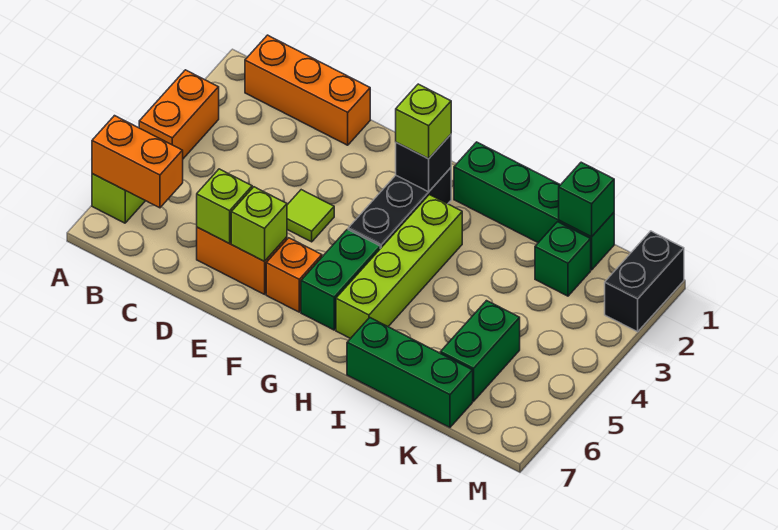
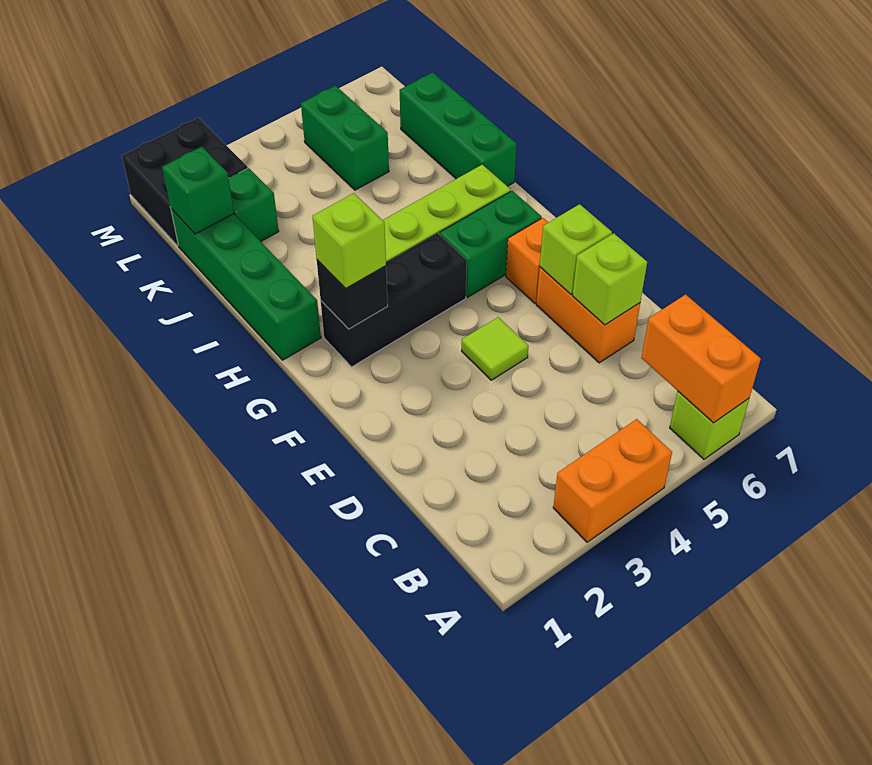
orange brick B1:D1 level 1 -> none
green brick K5:K6 level 1 -> green brick K5:L5 level 1
black brick M1:M2 level 1 -> black brick L1:M2 level 1

